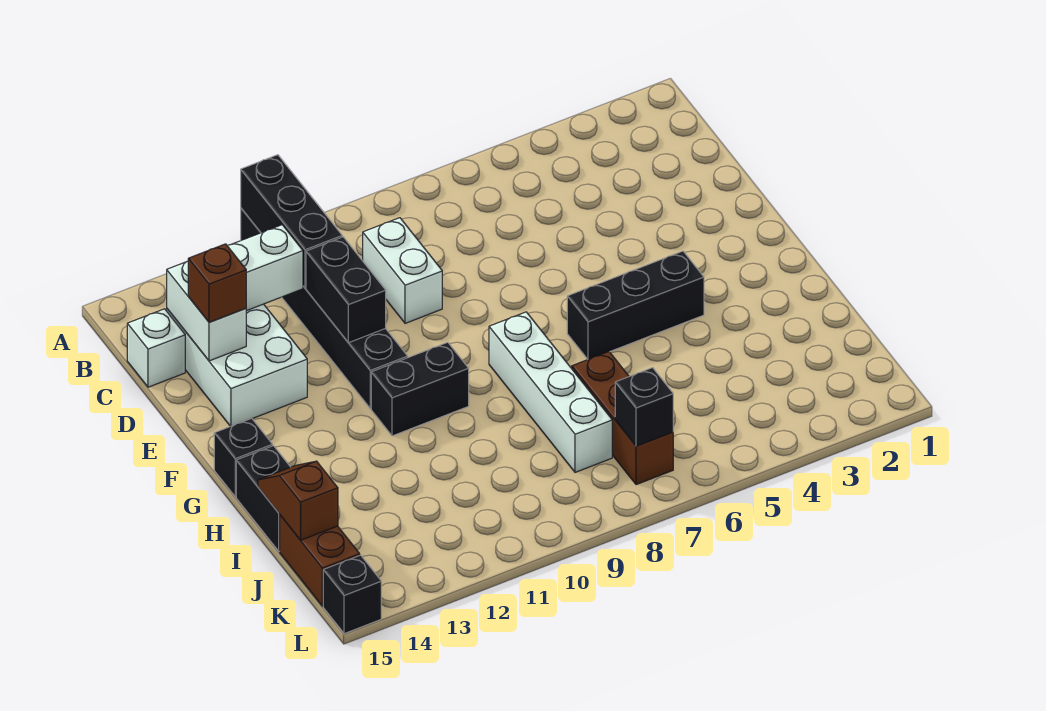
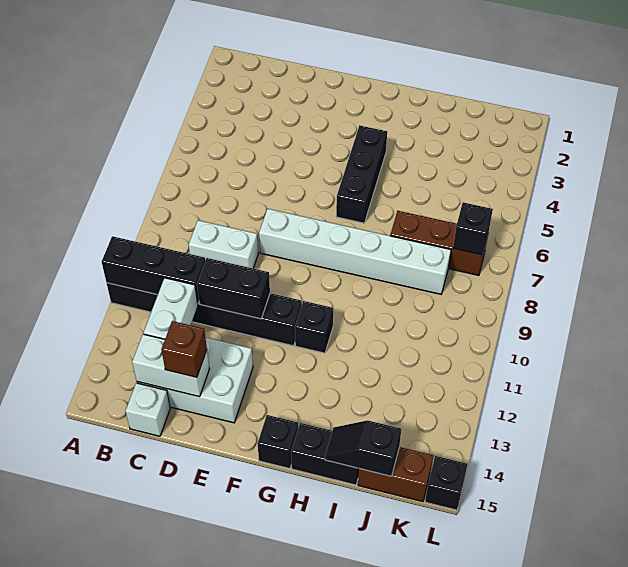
white brick G8:J8 level 1 -> white brick E8:J8 level 1
black brick G10:G11 level 1 -> black brick G11 level 1
brown slope I15:J15 level 2 top J -> black slope I15:J15 level 2 top J

